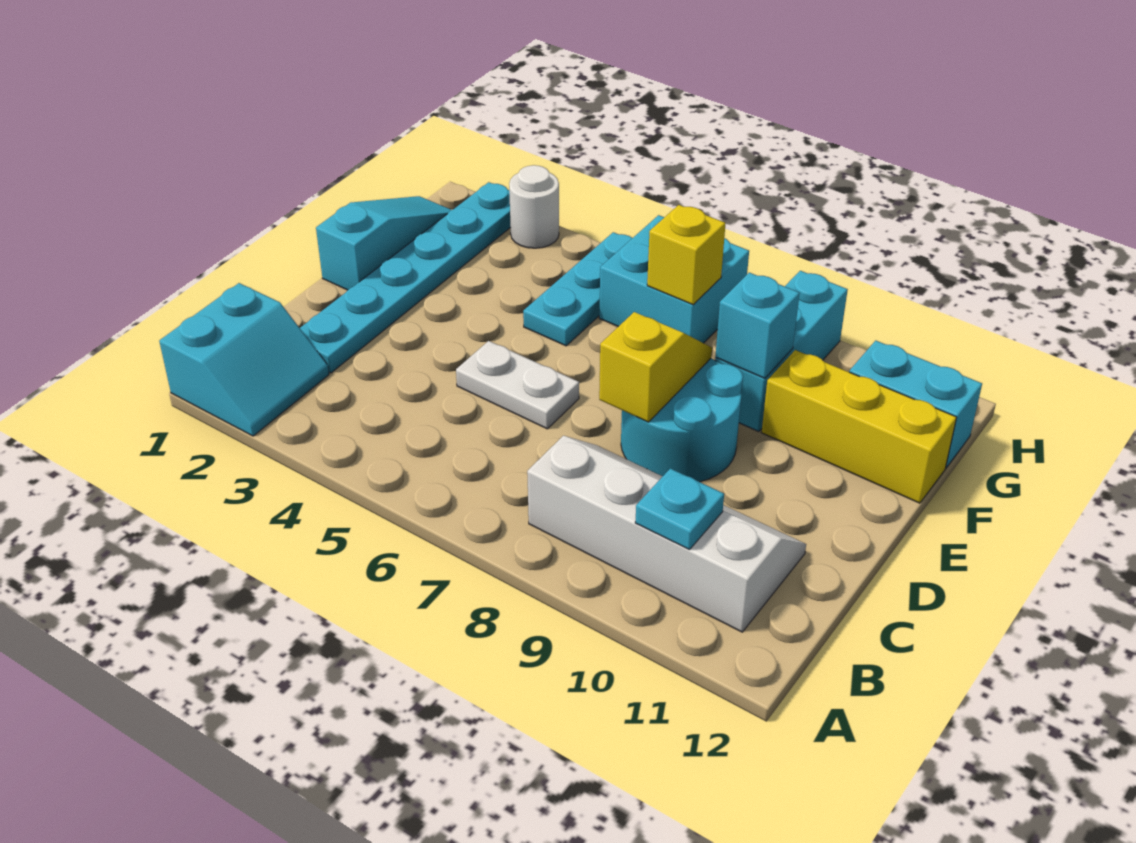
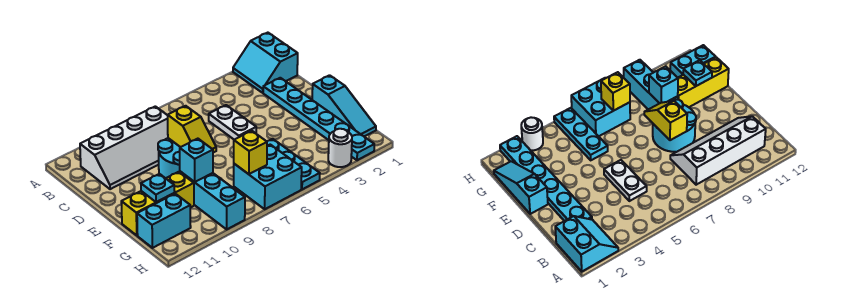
cyan plate B10 level 2 -> cyan plate F11 level 2
white plate D5:D6 level 1 -> white plate C5:D5 level 1

